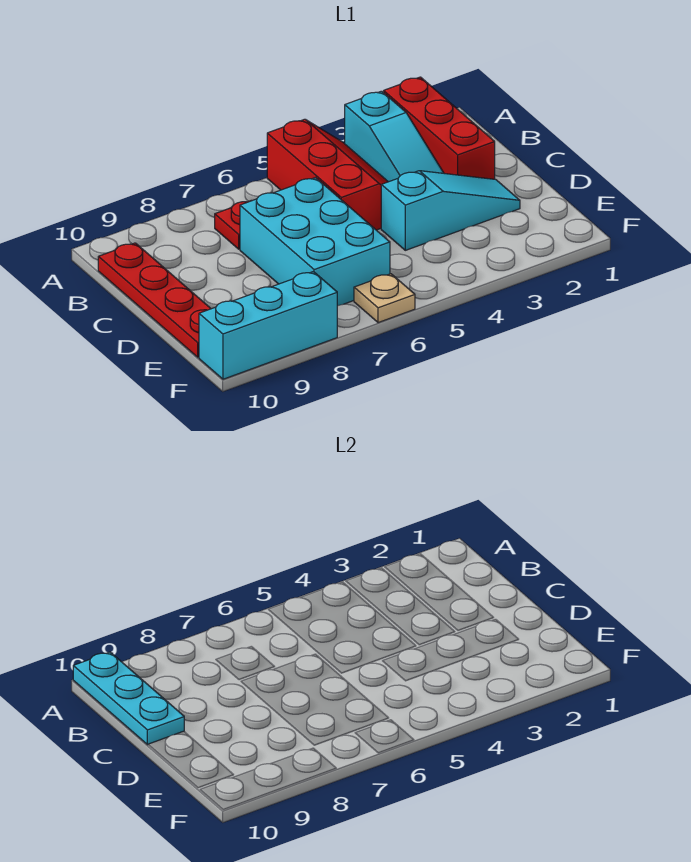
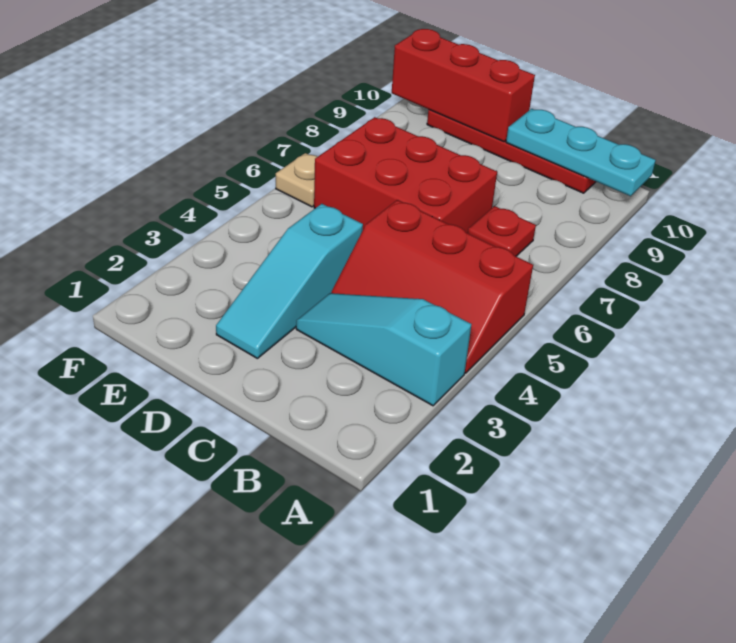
red brick A2:C2 level 1 -> red brick D10:F10 level 2
cyan brick C6:E7 level 1 -> red brick C6:E7 level 1
cyan brick F8:F10 level 1 -> none

